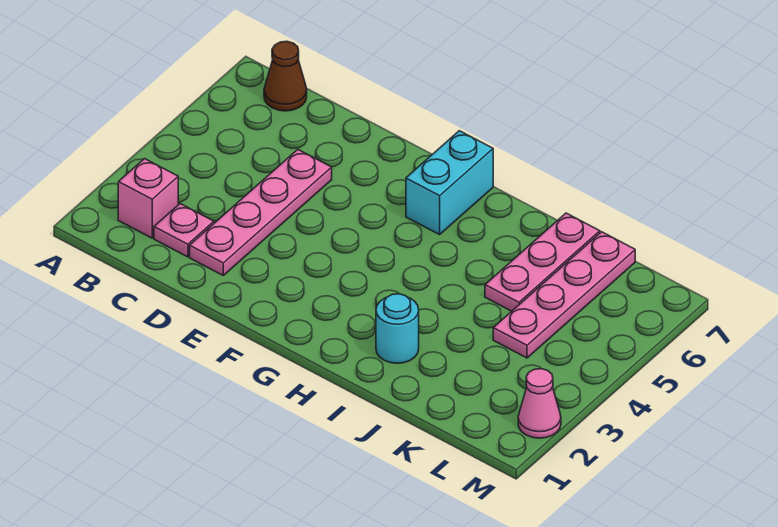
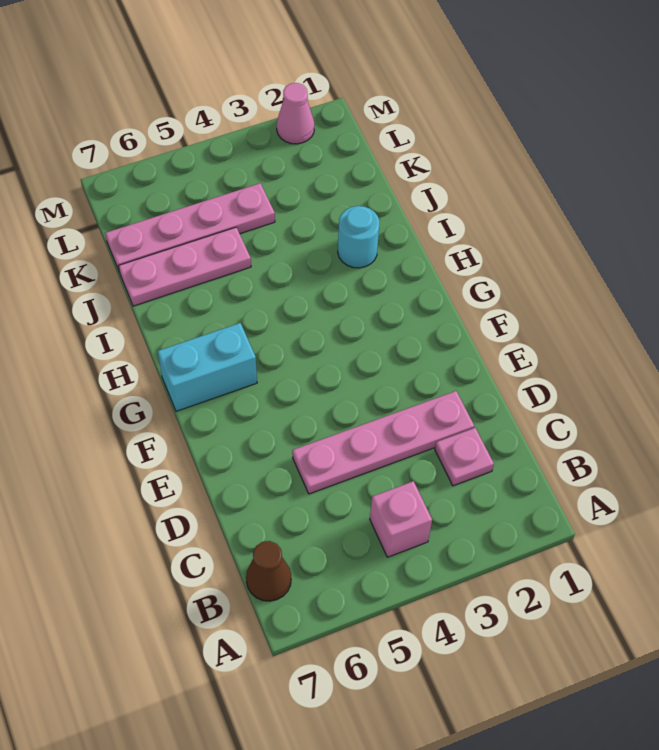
pink brick B2 level 1 -> pink brick B4 level 1

